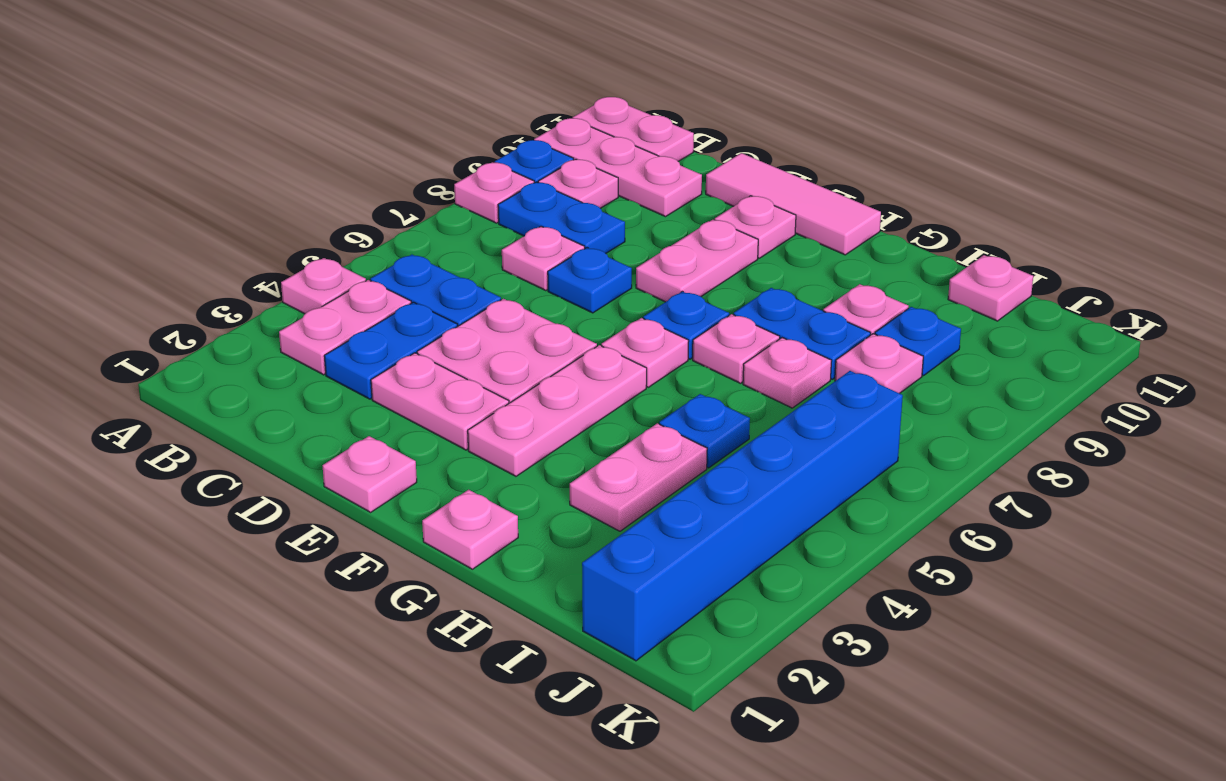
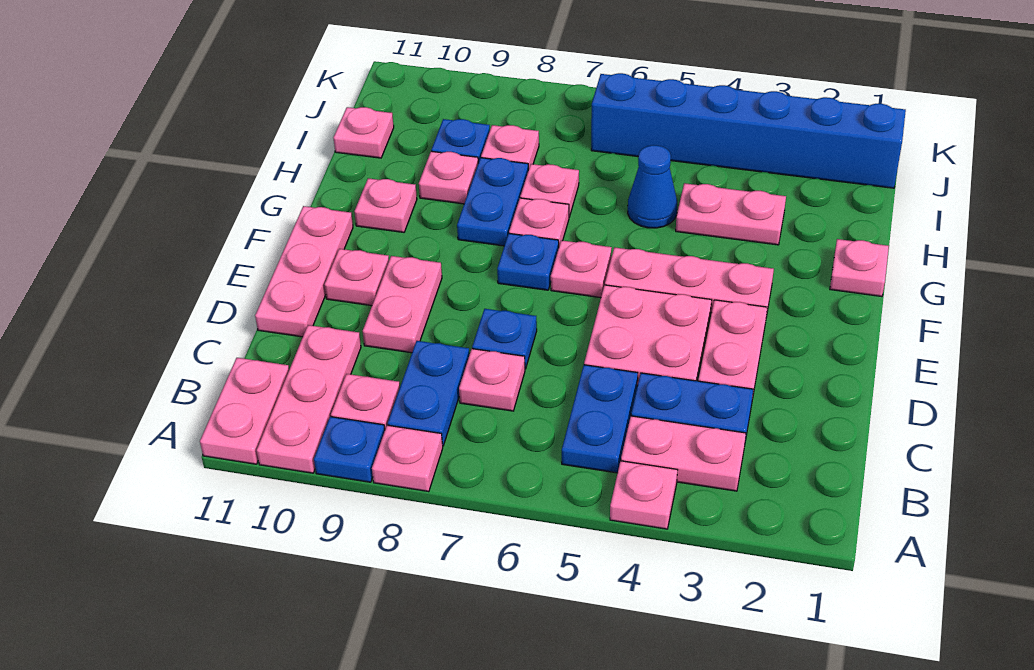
pink tile D11:F11 level 1 -> pink plate D11:F11 level 1
pink plate E1 level 1 -> pink plate G10 level 1
pink plate E8:E9 level 1 -> pink plate D9:E9 level 1
blue plate H5 level 1 -> blue cone H5 level 1

